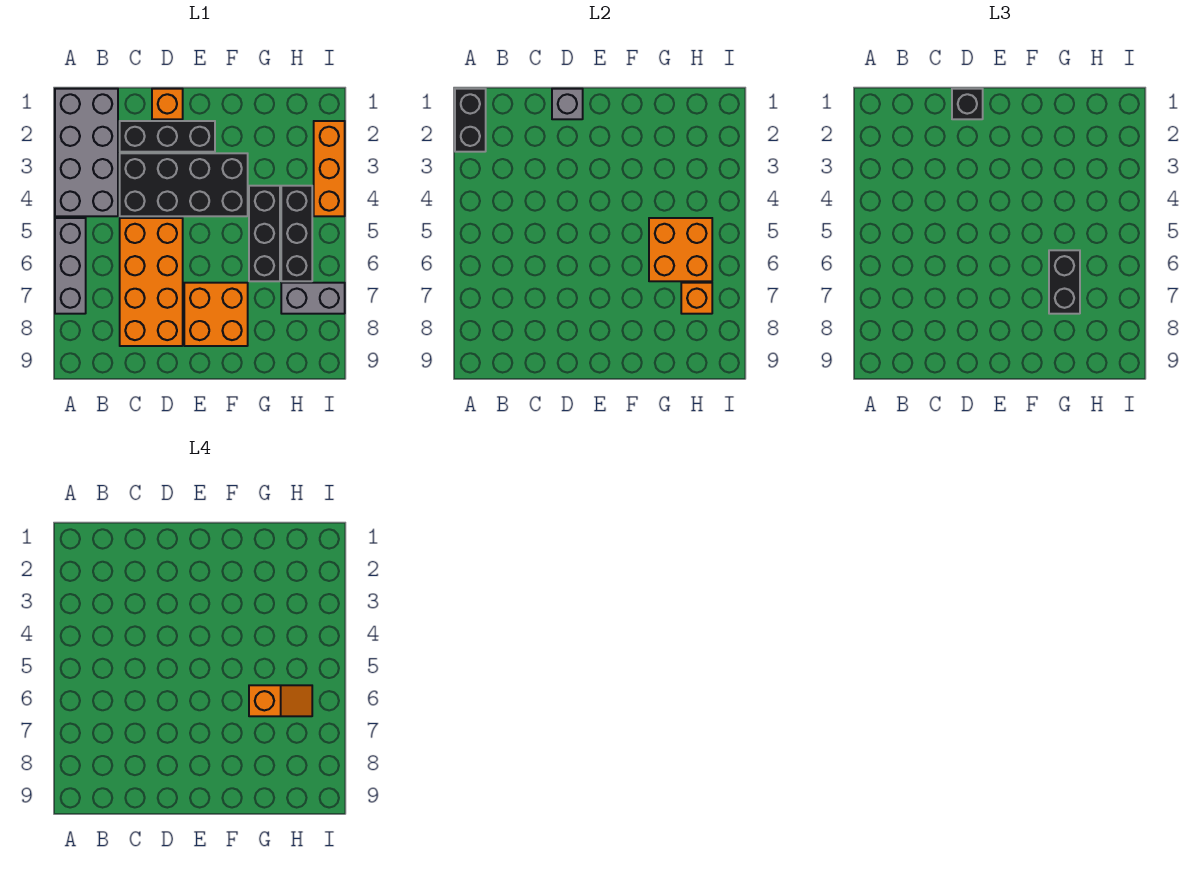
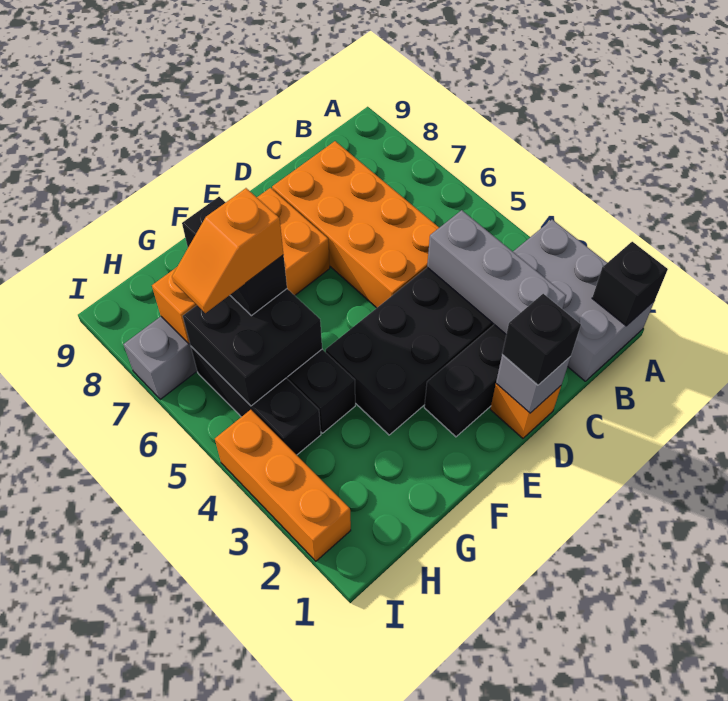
grey brick A1:B4 level 1 -> grey brick A1:B3 level 1
black brick A1:A2 level 2 -> black brick A1 level 2
grey brick A5:A7 level 1 -> grey brick C2:C4 level 2
orange brick G5:H6 level 2 -> black brick G5:H6 level 2

